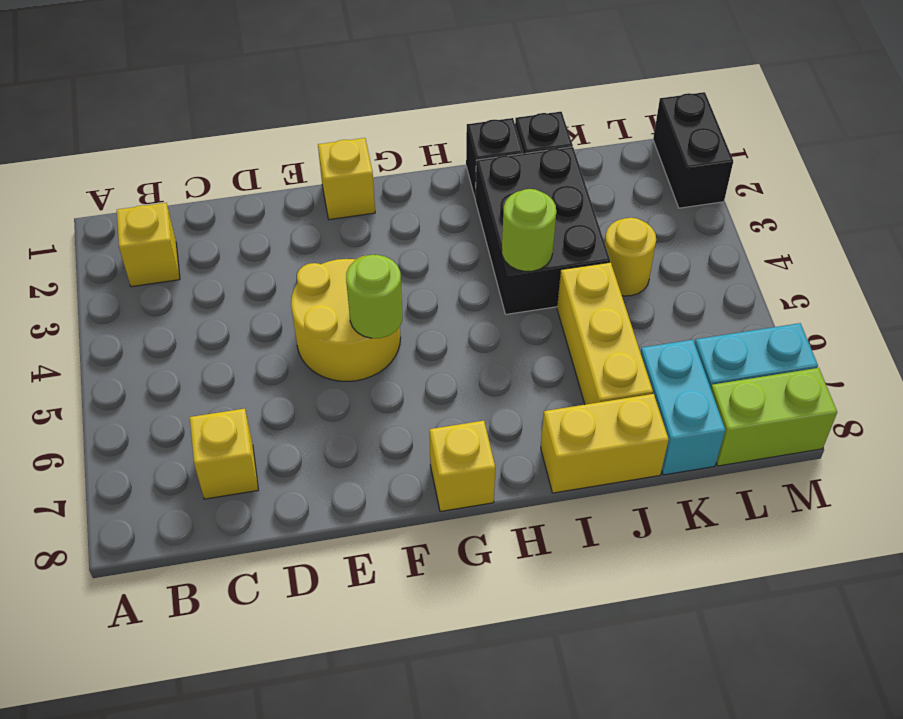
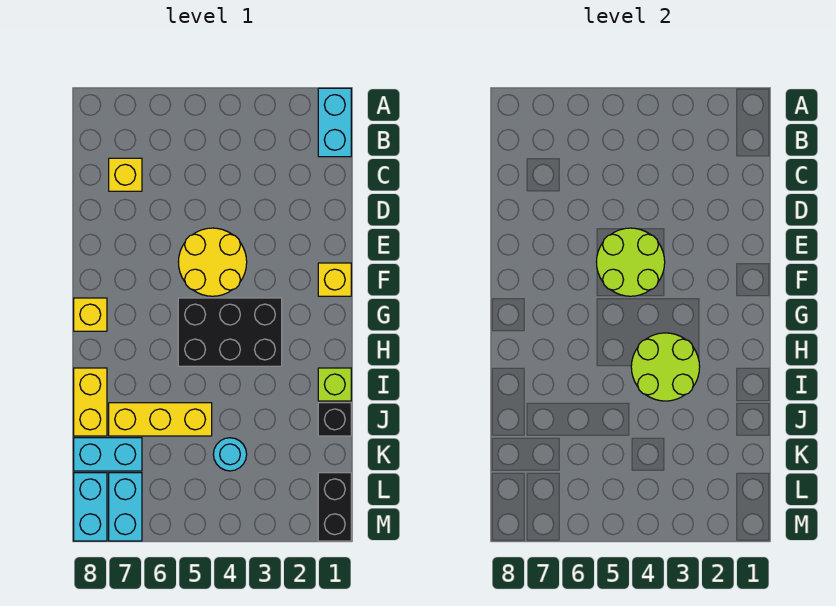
none -> cyan brick A1:B1 level 1
yellow brick B2 level 1 -> none
lime round brick F5 level 2 -> lime round brick E4:F5 level 2
black brick I1 level 1 -> lime brick I1 level 1
black brick I2:J4 level 1 -> black brick G3:H5 level 1
lime round brick I4 level 2 -> lime round brick H3:I4 level 2
yellow round brick K4 level 1 -> cyan round brick K4 level 1
lime brick L8:M8 level 1 -> cyan brick L8:M8 level 1
black brick M1:M2 level 1 -> black brick L1:M1 level 1

